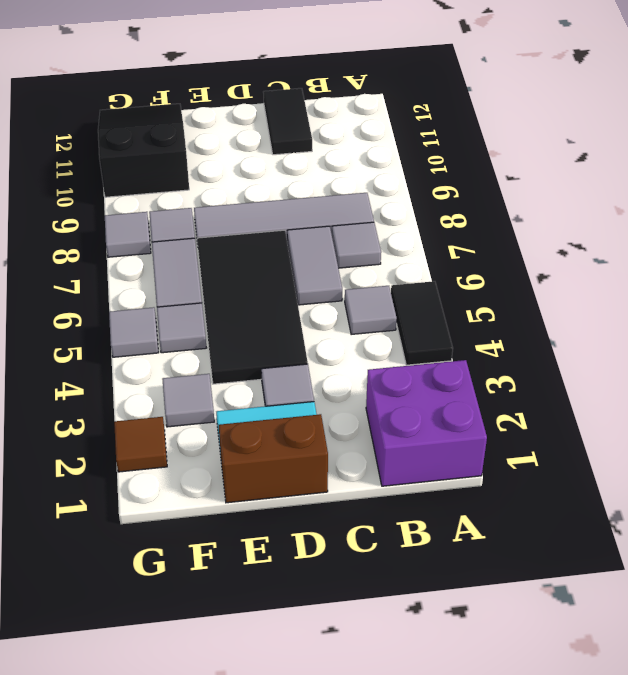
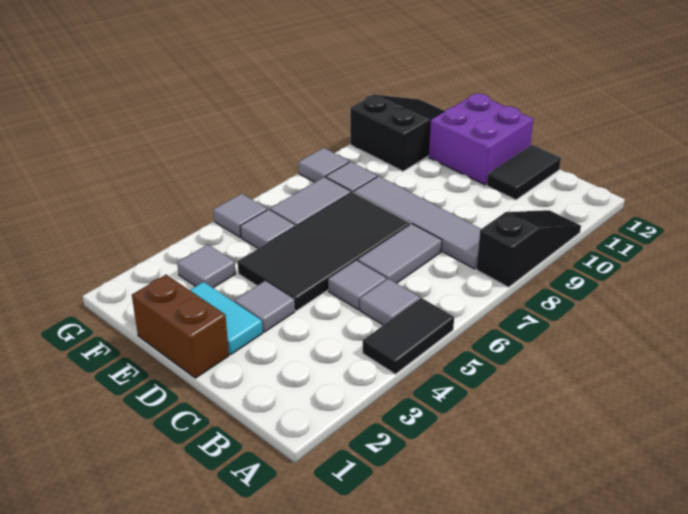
purple brick A1:B2 level 1 -> purple brick D11:E12 level 1
none -> black slope A8:A10 level 1 top 8
grey tile B7 level 1 -> grey tile C5 level 1
brown tile G2 level 1 -> none

